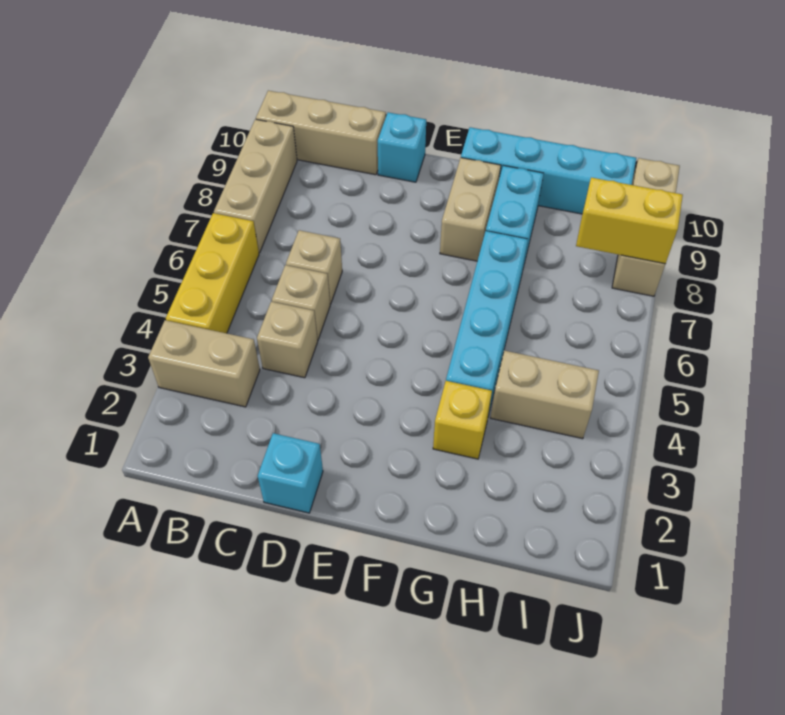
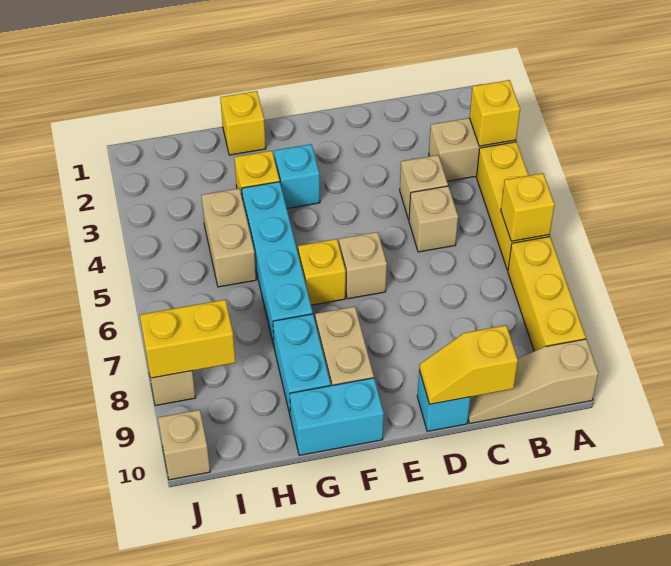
none -> yellow brick A3 level 2
none -> yellow brick A6 level 2
tan brick A7:A9 level 1 -> yellow brick A7:A9 level 1
tan brick A10:C10 level 1 -> tan slope A10:C10 level 1 top A
tan brick C6 level 1 -> tan brick E6 level 1
none -> yellow slope C10:D10 level 2 top C
cyan brick D1 level 1 -> cyan brick F3 level 1
none -> yellow brick F6 level 1
cyan brick F10:I10 level 1 -> cyan brick F10:G10 level 1
none -> yellow brick G1 level 1
tan brick H4:I4 level 1 -> tan brick H4:H5 level 1

